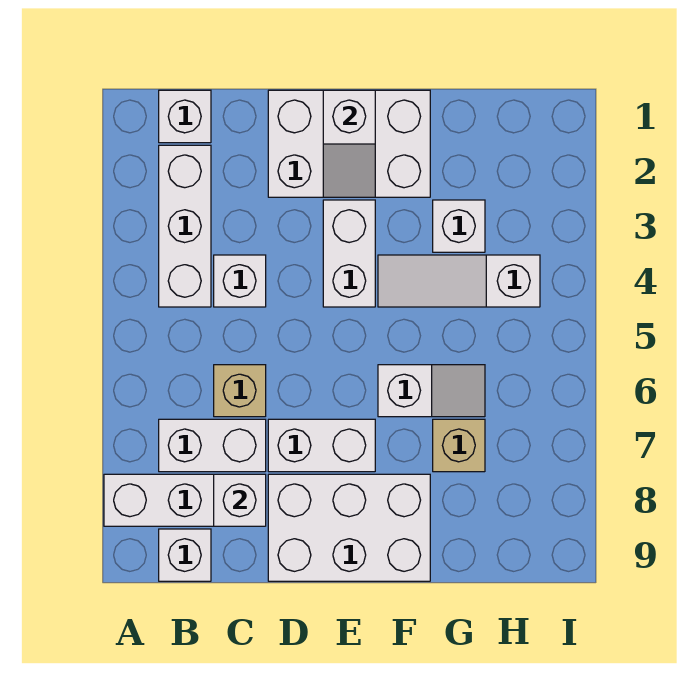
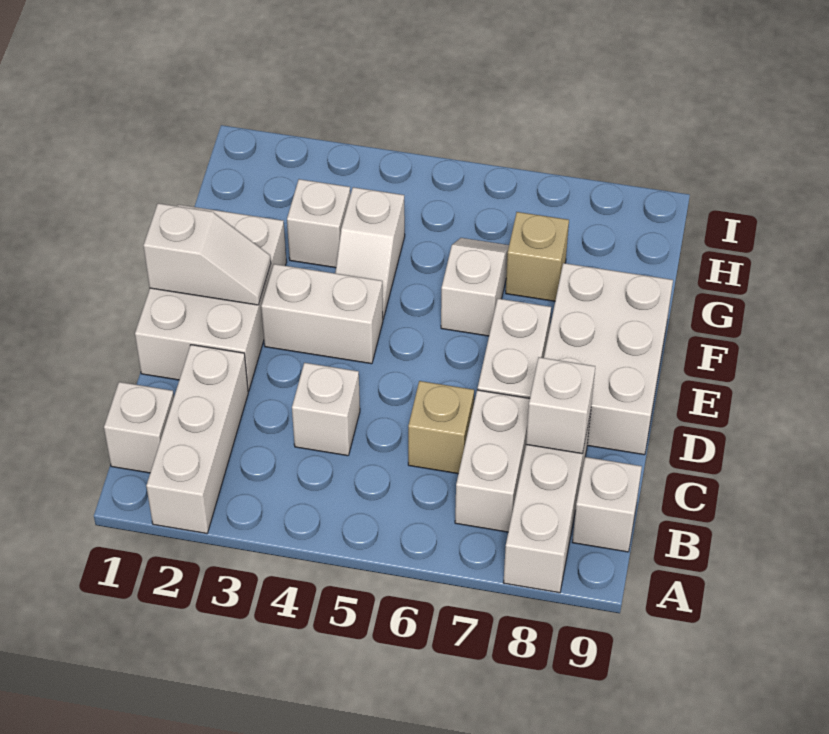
white brick B2:B4 level 1 -> white brick A2:C2 level 1
white slope F4:H4 level 1 top H -> white slope F4:G4 level 1 top G

